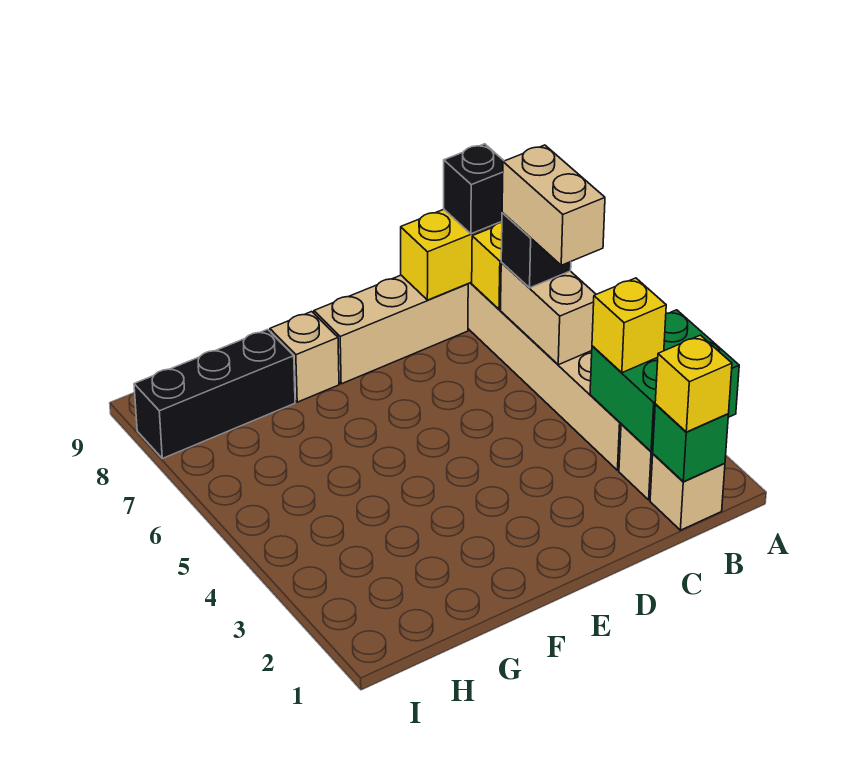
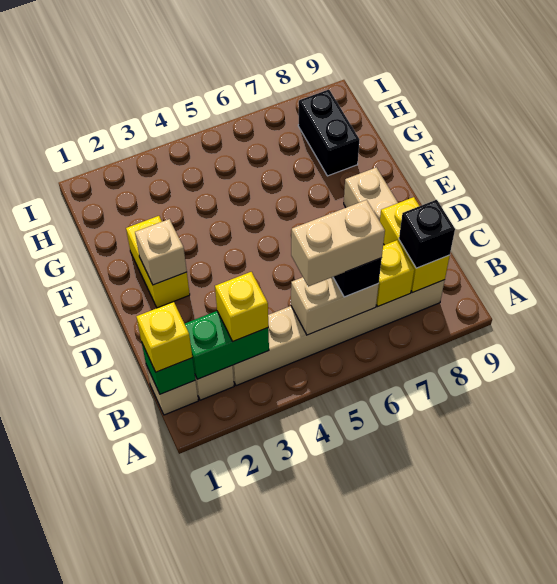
green brick A2:B3 level 2 -> green brick B2:B3 level 2
none -> yellow brick E2:F2 level 1
tan brick F8 level 1 -> tan brick E2 level 2
black brick G8:I8 level 1 -> black brick G8:H8 level 1

